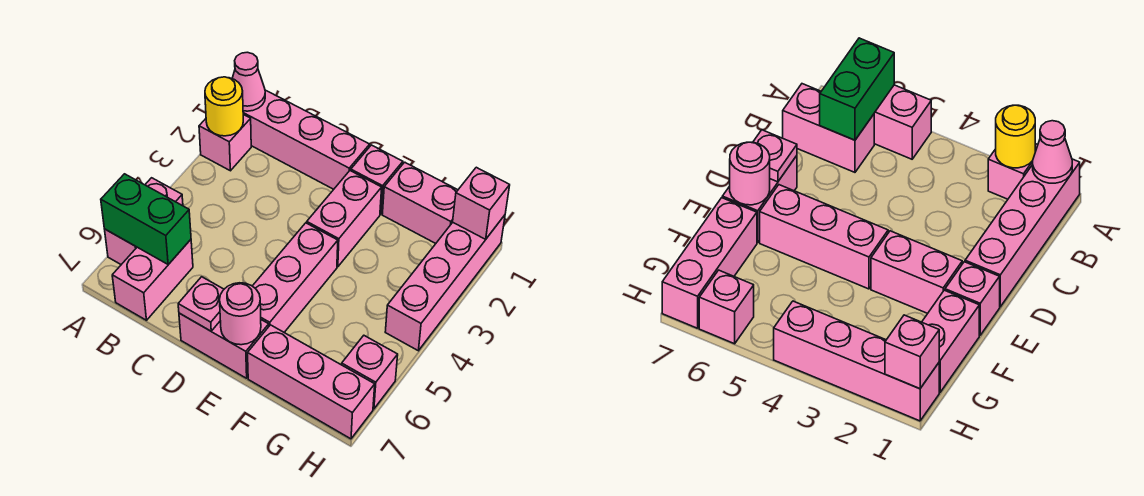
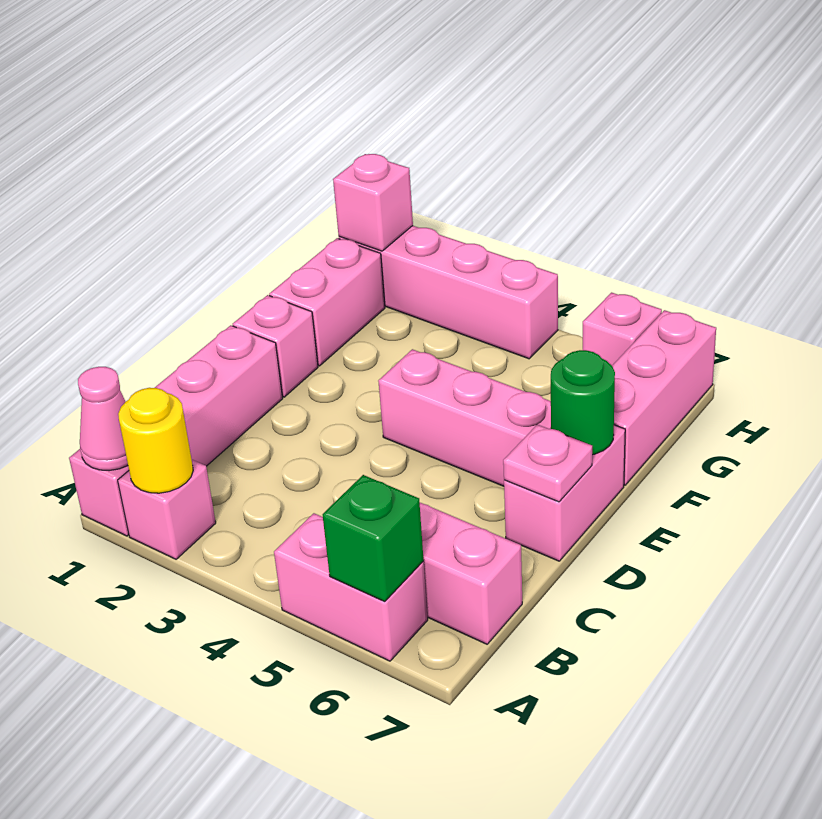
green brick A6:B6 level 2 -> green brick A6 level 2
pink brick E2:E3 level 1 -> none
pink round brick E7 level 2 -> green round brick E7 level 2

